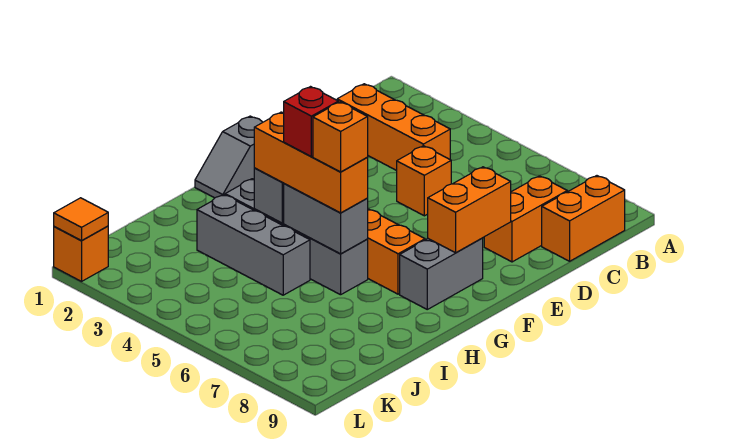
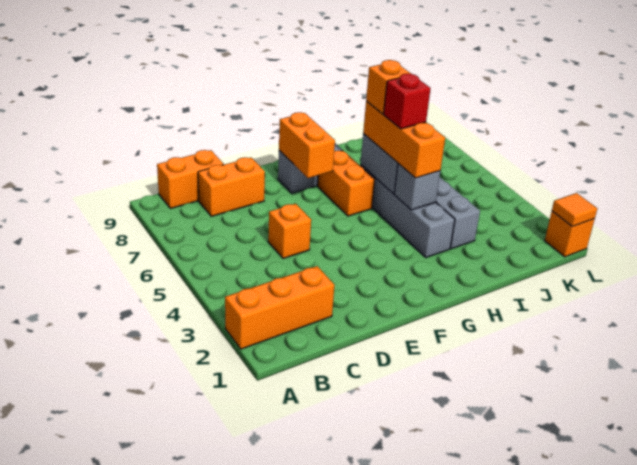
orange brick C2:C4 level 1 -> orange brick A2:C2 level 1
orange brick E8:F8 level 2 -> orange brick F7:F8 level 2
grey slope F1:G1 level 1 top F -> none

